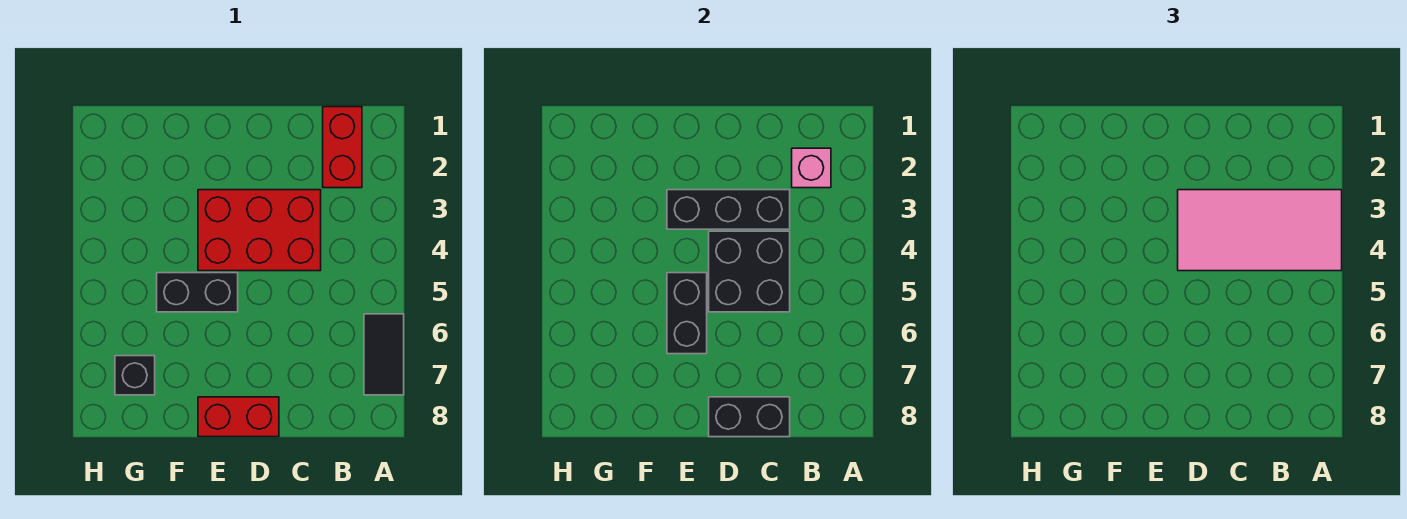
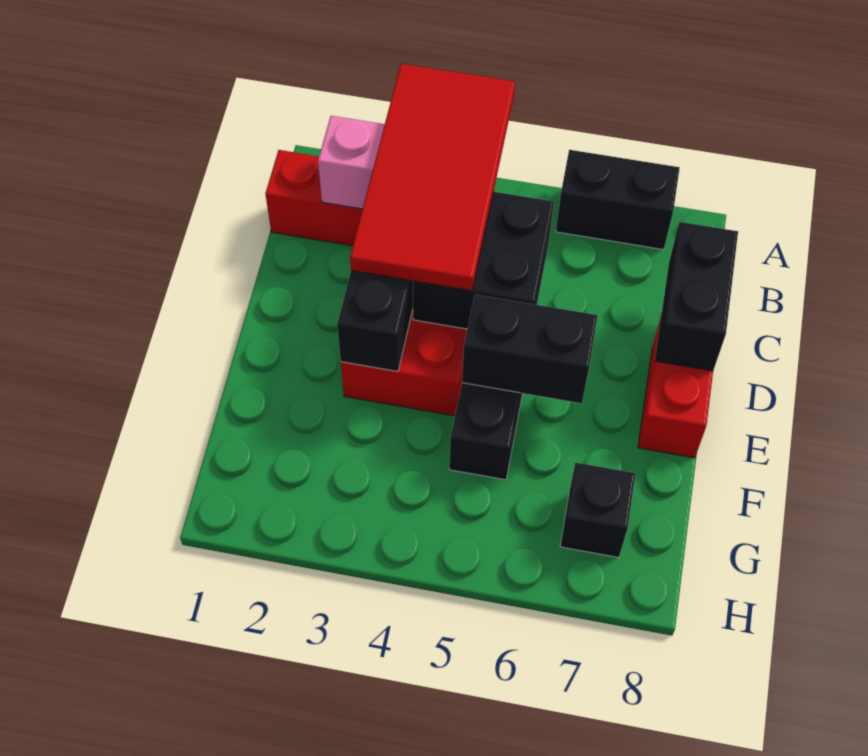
pink tile A3:D4 level 3 -> red tile A3:D4 level 3
black tile A6:A7 level 1 -> black brick A6:A7 level 1

